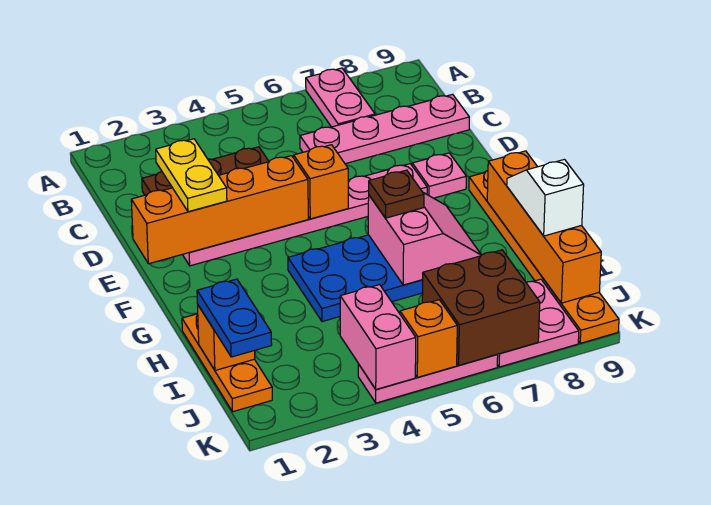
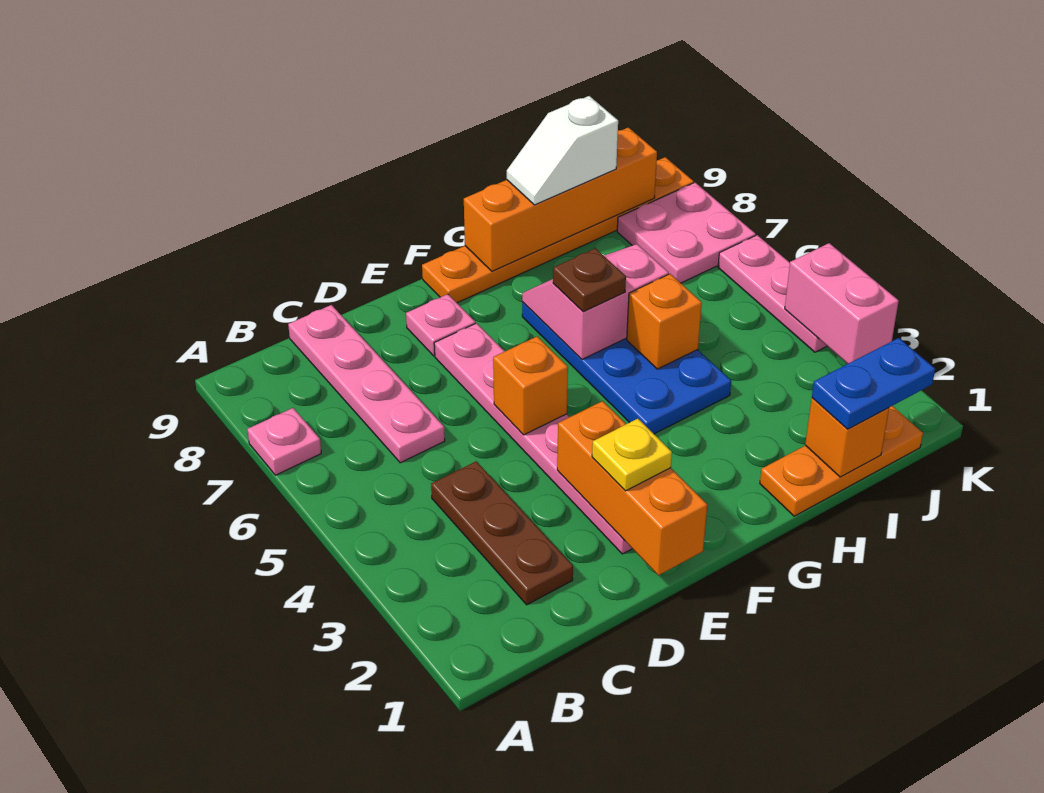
pink plate A7:B7 level 1 -> pink plate A7 level 1
yellow plate D2:E2 level 3 -> yellow plate E2 level 3
orange brick E1:E4 level 2 -> orange brick E1:E3 level 2
pink brick J4:K4 level 2 -> pink brick K3:K4 level 2
brown brick J6:K7 level 2 -> none
orange brick K5 level 2 -> orange brick H5 level 2

